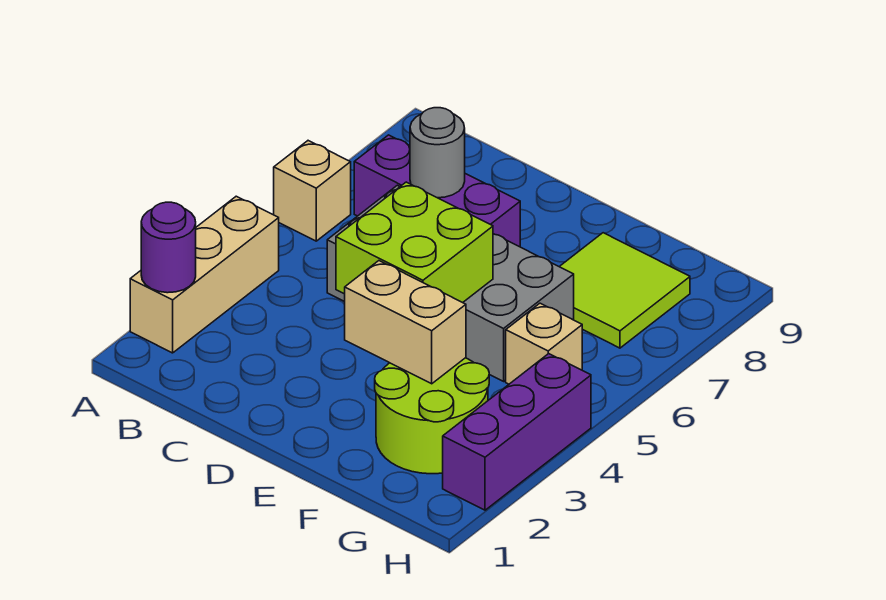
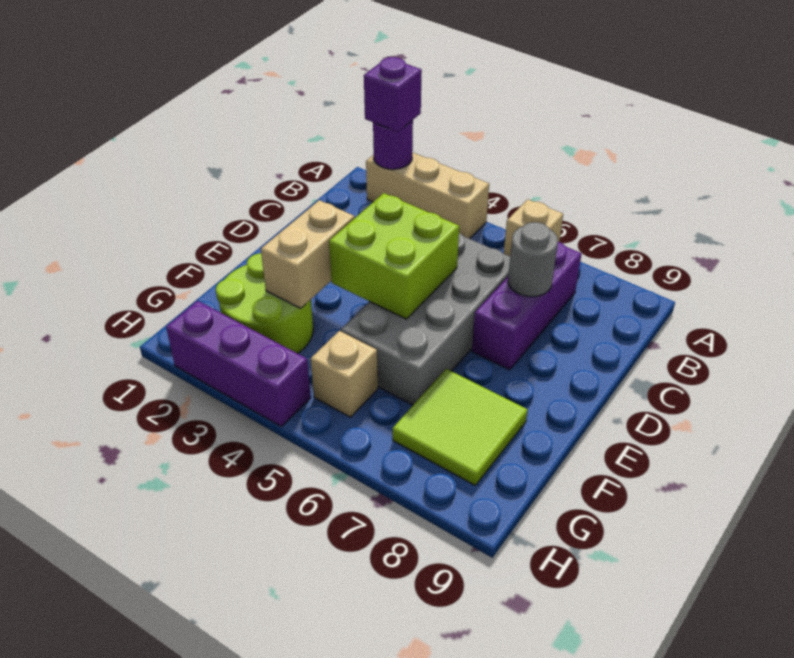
none -> purple brick A2 level 3

